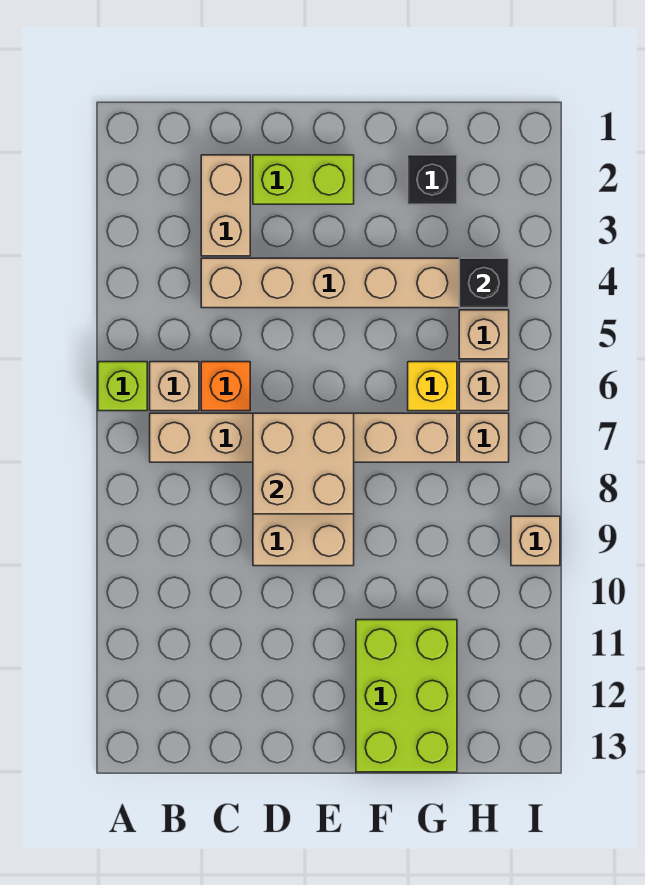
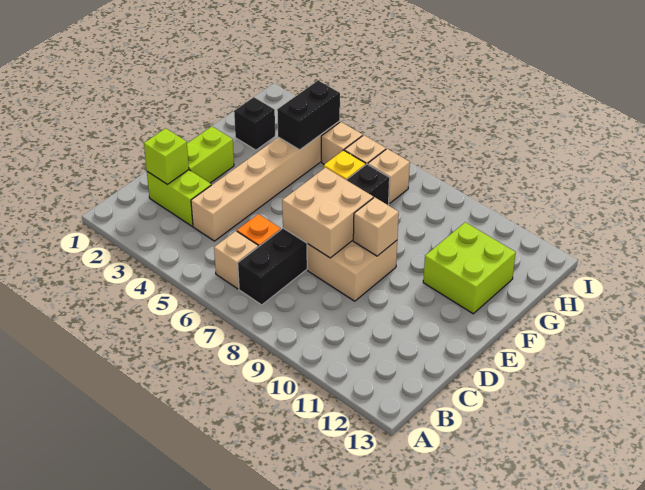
lime brick A6 level 1 -> lime brick C2 level 2
tan brick B7:G7 level 1 -> black brick B7:G7 level 1
tan brick C2:C3 level 1 -> lime brick C2:C3 level 1
lime brick F11:G13 level 1 -> lime brick F11:G12 level 1
black brick H4 level 2 -> black brick G4:H4 level 2
tan brick I9 level 1 -> tan brick E9 level 2

